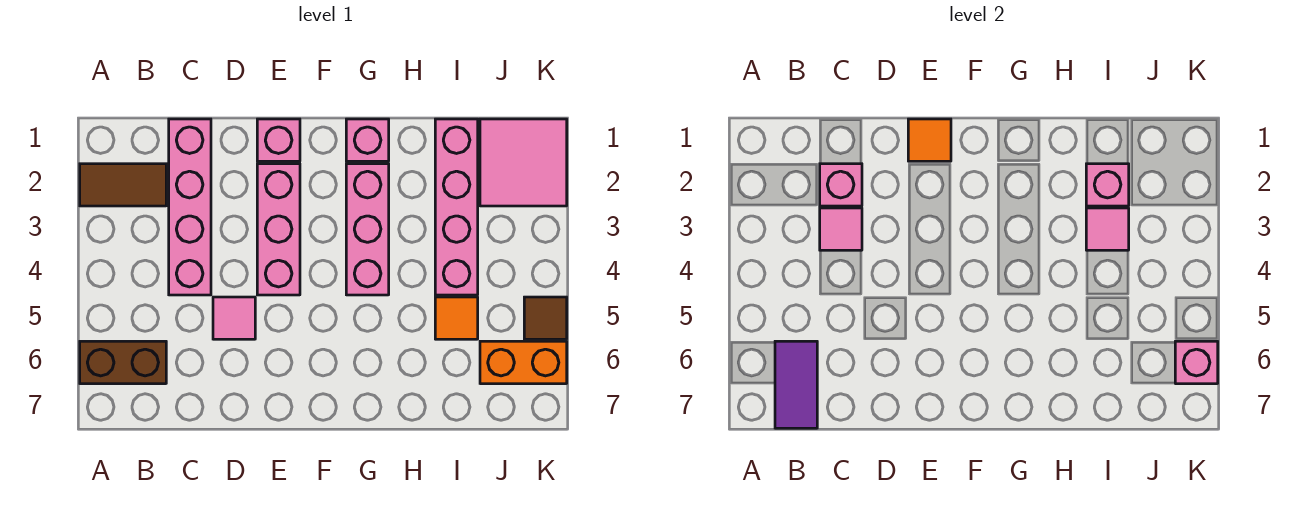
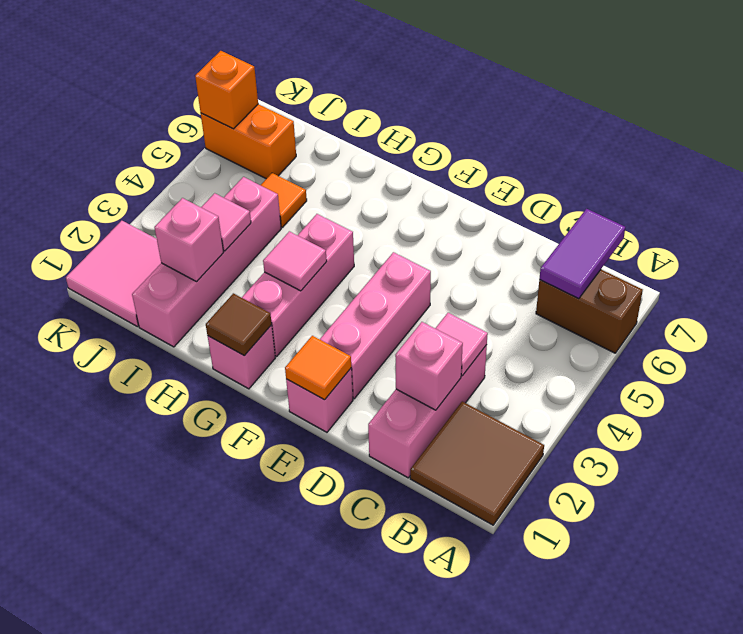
brown tile A2:B2 level 1 -> brown tile A1:B2 level 1
pink brick C1:C4 level 1 -> pink brick C1:C3 level 1
pink tile D5 level 1 -> pink tile G3 level 2
brown tile K5 level 1 -> brown tile G1 level 2
pink brick K6 level 2 -> orange brick K6 level 2

